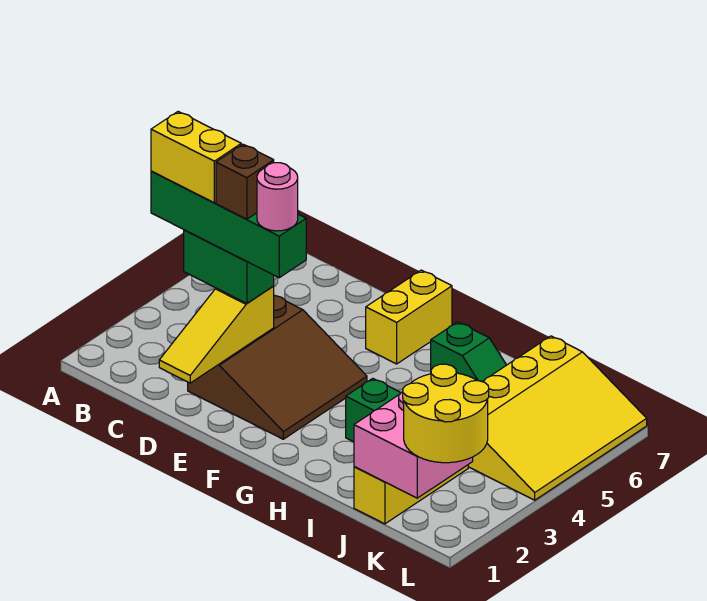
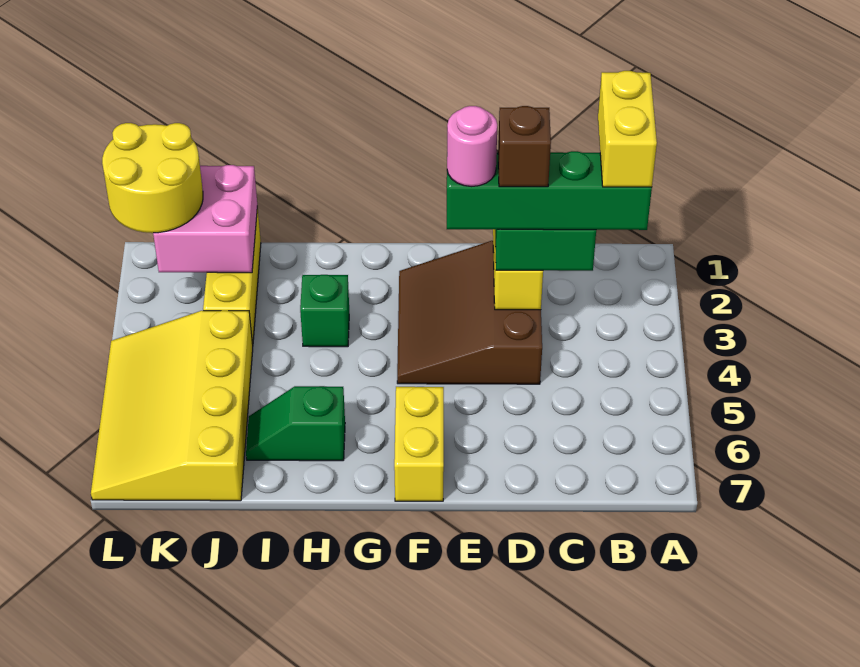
yellow brick B3:C3 level 5 -> yellow brick B2:B3 level 5

